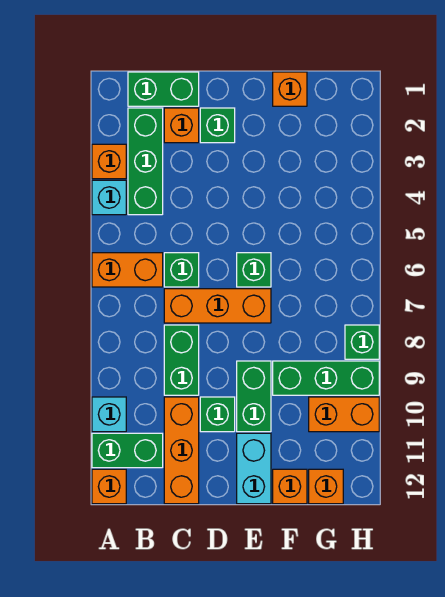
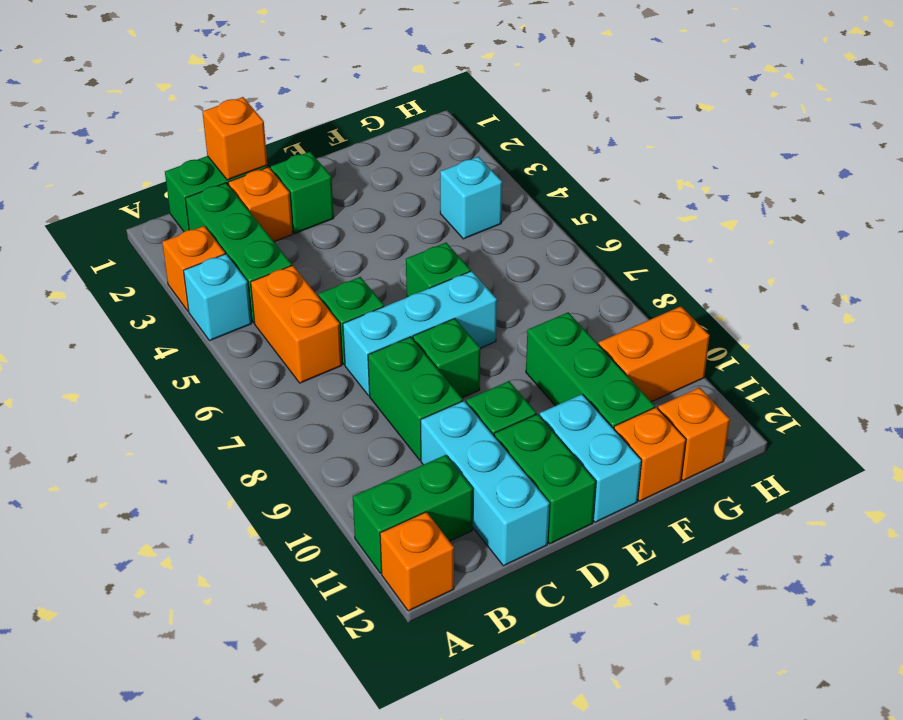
orange brick A6:B6 level 1 -> orange brick B5:B6 level 1
cyan brick A10 level 1 -> cyan brick G4 level 1
orange brick C7:E7 level 1 -> cyan brick C7:E7 level 1
orange brick C10:C12 level 1 -> cyan brick C10:C12 level 1
green brick E9:E10 level 1 -> green brick D11:D12 level 1
orange brick F1 level 1 -> orange brick C1 level 2
green brick F9:H9 level 1 -> green brick F9:F11 level 1
green brick H8 level 1 -> green brick D8 level 1

